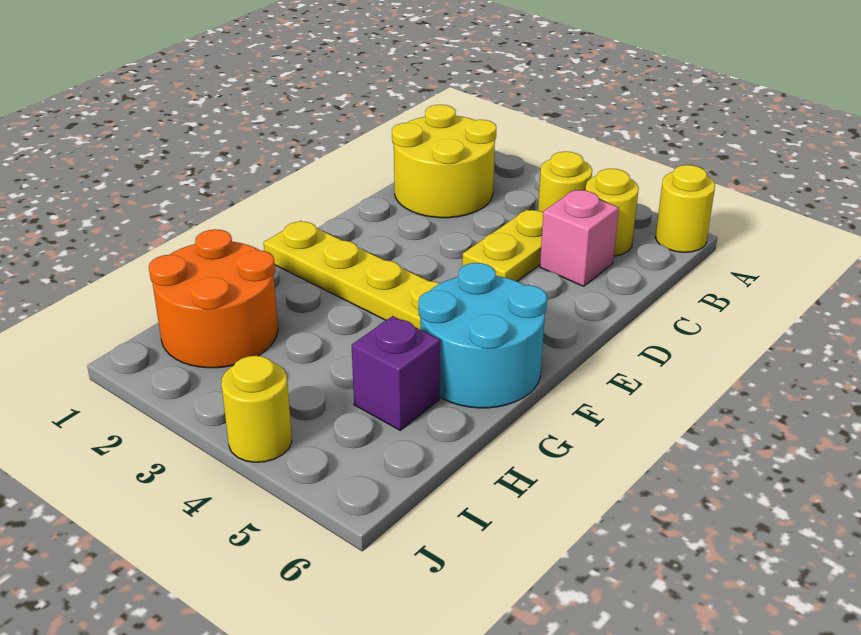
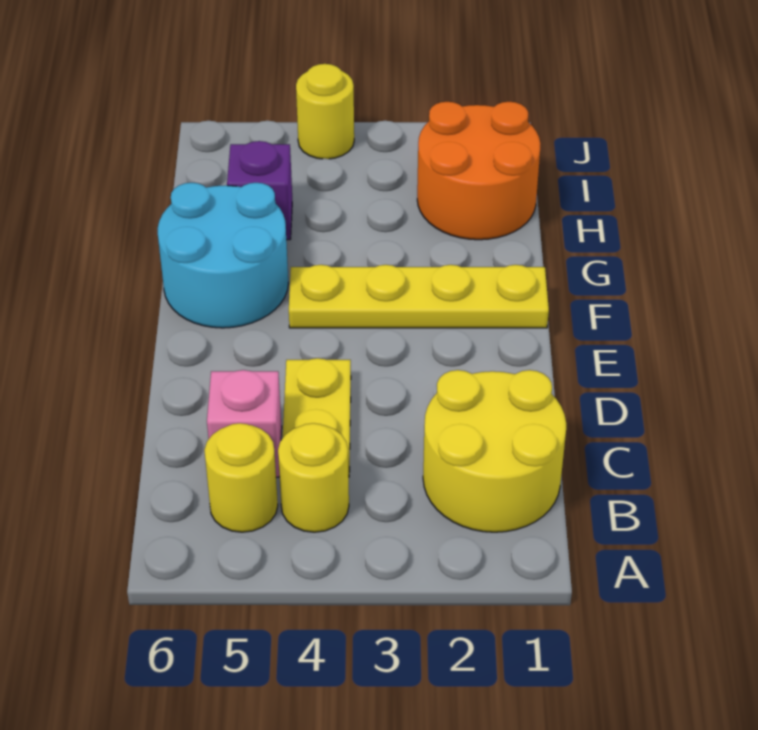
yellow round brick A6 level 1 -> none

